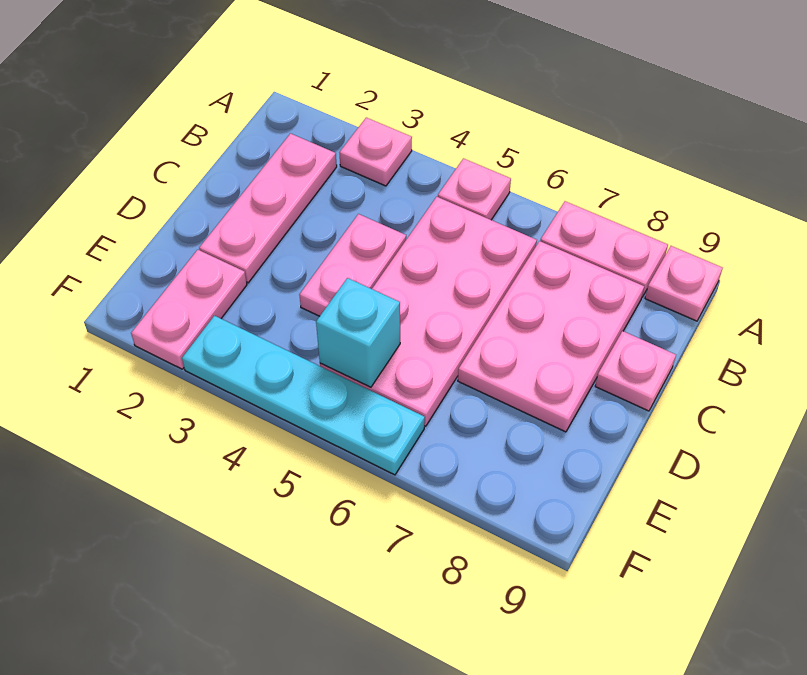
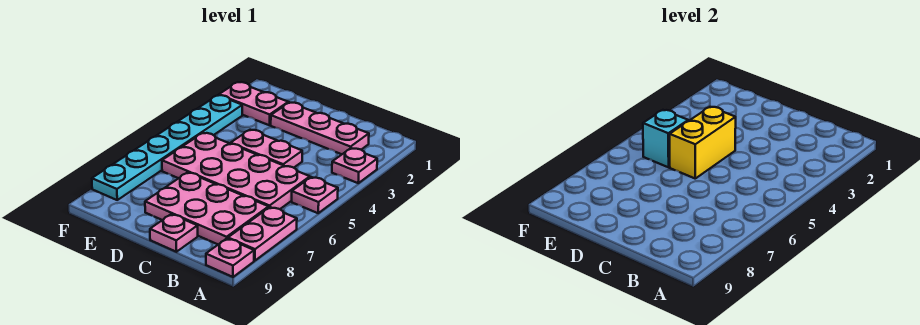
none -> yellow brick D4:D5 level 2
cyan plate F3:F6 level 1 -> cyan plate F3:F8 level 1

